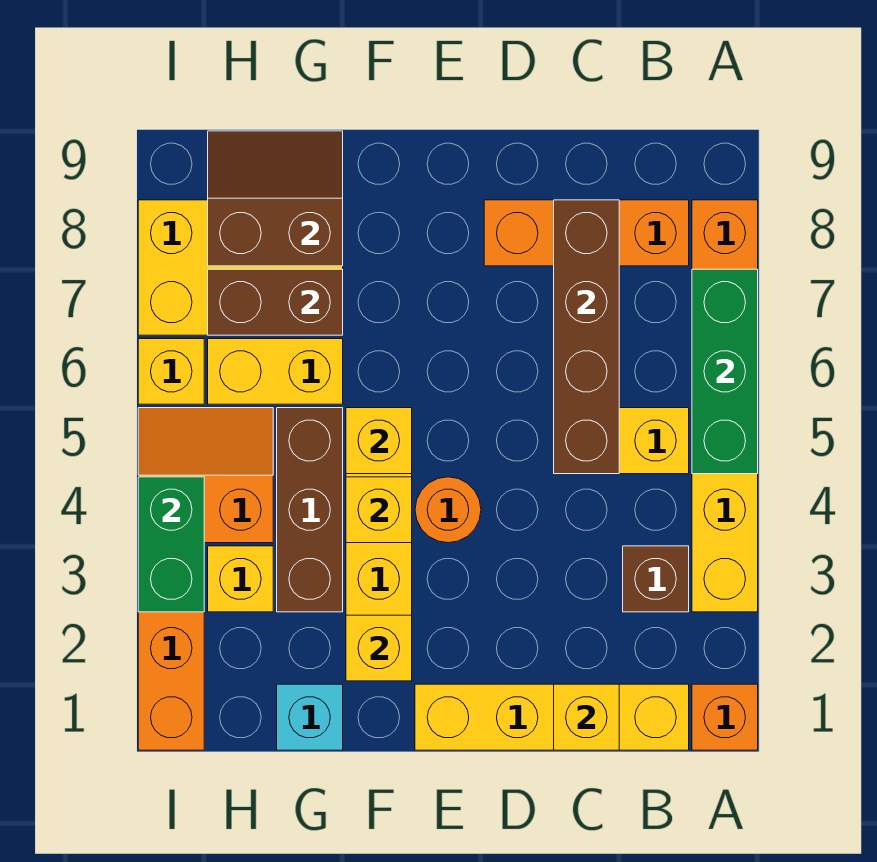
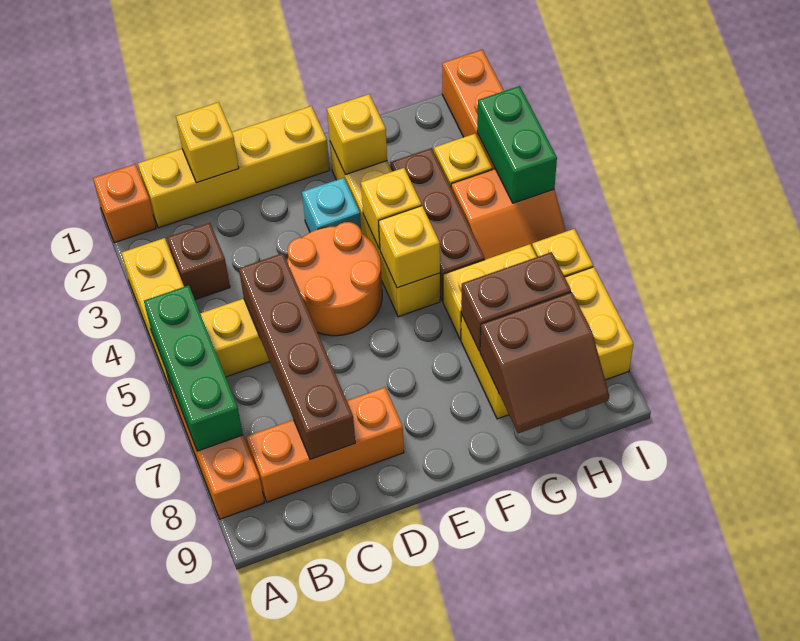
orange round brick E4 level 1 -> orange round brick D4:E5 level 1
cyan brick G1 level 1 -> cyan brick E3 level 1

